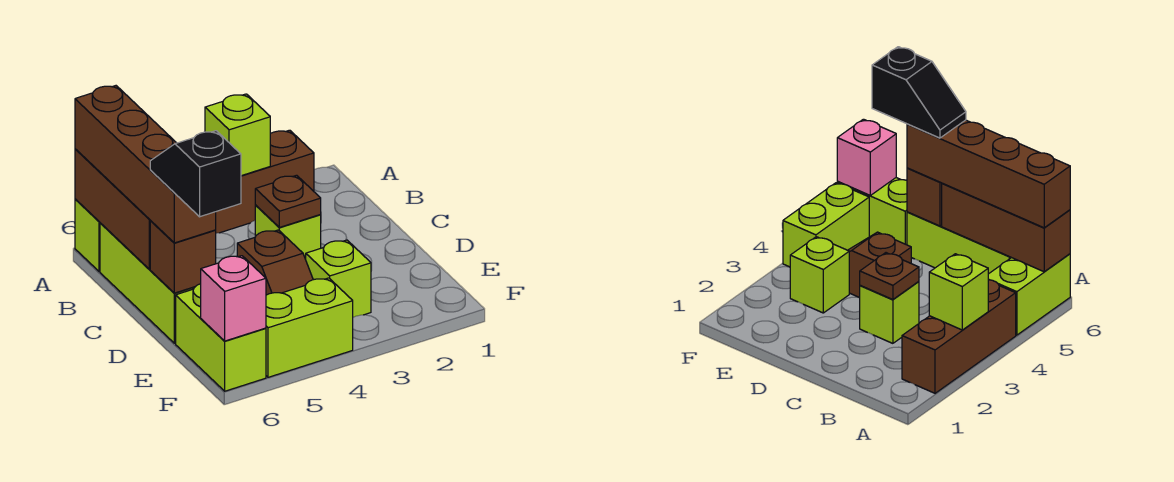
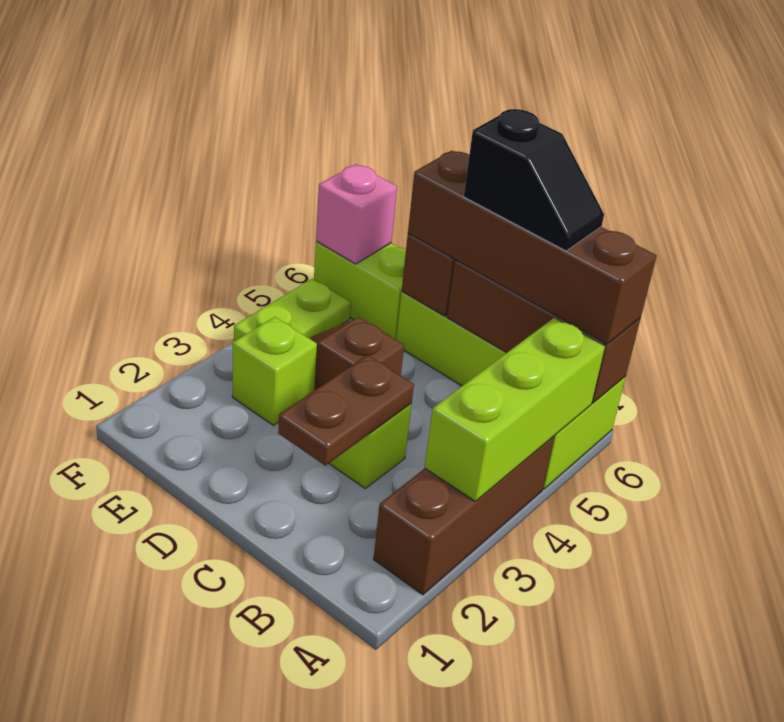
lime brick A3 level 2 -> lime brick A3:A5 level 2
brown plate C3 level 2 -> brown plate C2:C3 level 2
black slope D6:E6 level 4 top E -> black slope B6:C6 level 4 top C
lime brick F4:F5 level 1 -> lime plate F4:F5 level 1

